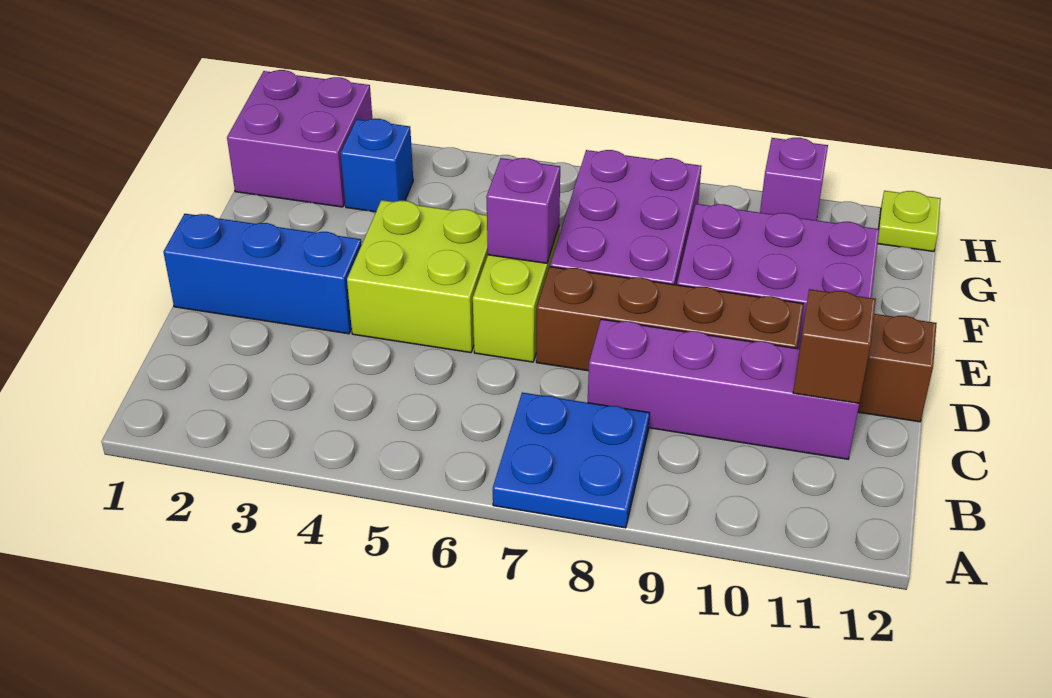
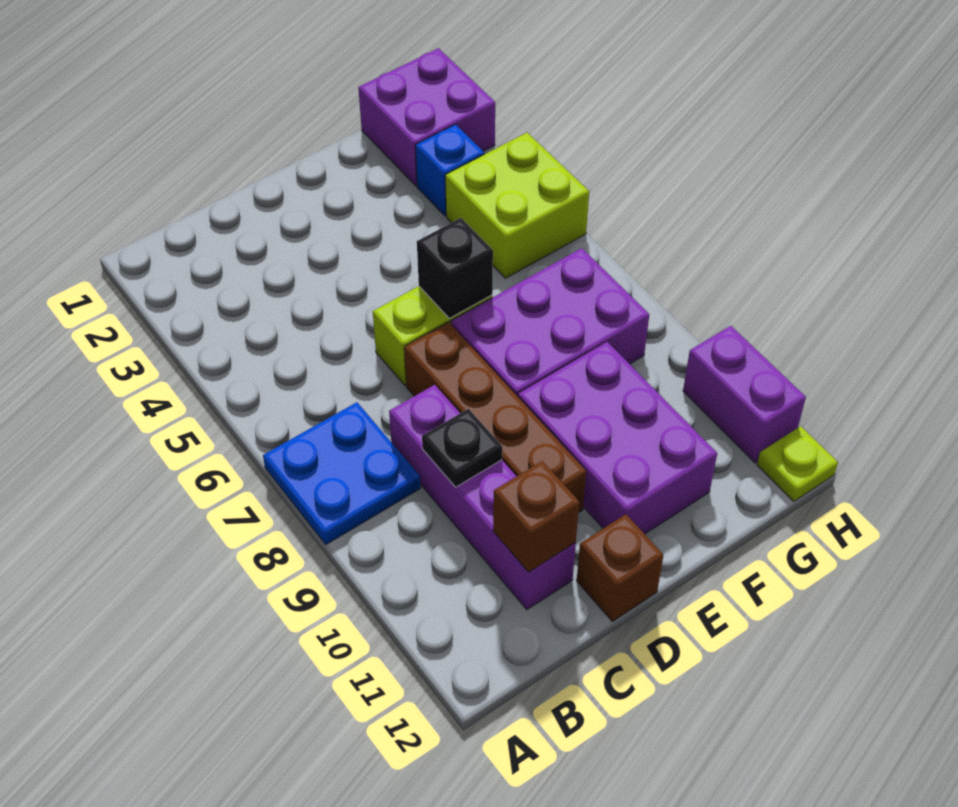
none -> black plate C9 level 2
blue brick D1:D3 level 1 -> none
lime brick D4:E5 level 1 -> lime brick G4:H5 level 1
purple brick E6 level 2 -> black brick E6 level 2
purple brick H10 level 1 -> purple brick H10:H11 level 1

